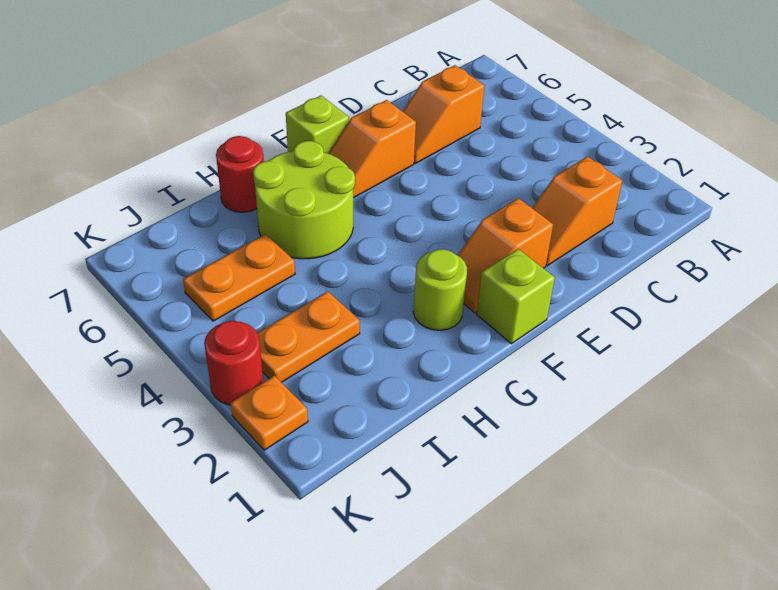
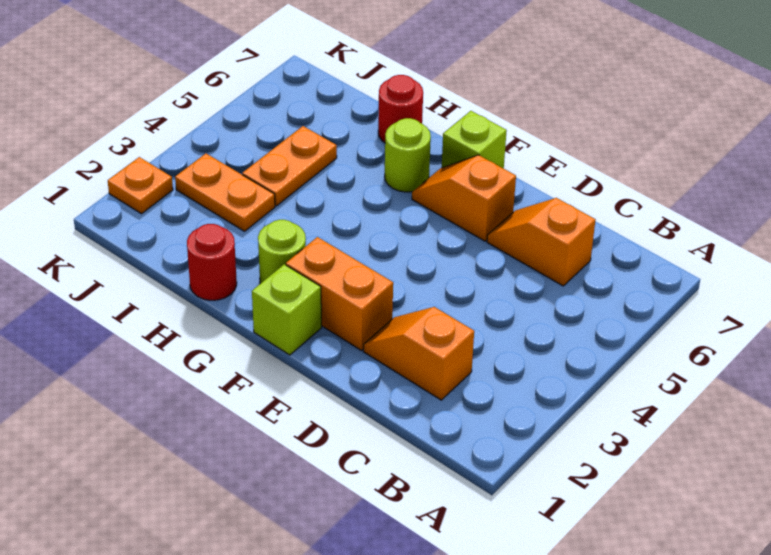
orange slope E2:F2 level 1 top E -> orange brick E2:F2 level 1
lime round brick G5:H6 level 1 -> lime round brick G6 level 1
orange plate I5:J5 level 1 -> orange plate I4:I5 level 1
red round brick K3 level 1 -> red round brick H1 level 1

